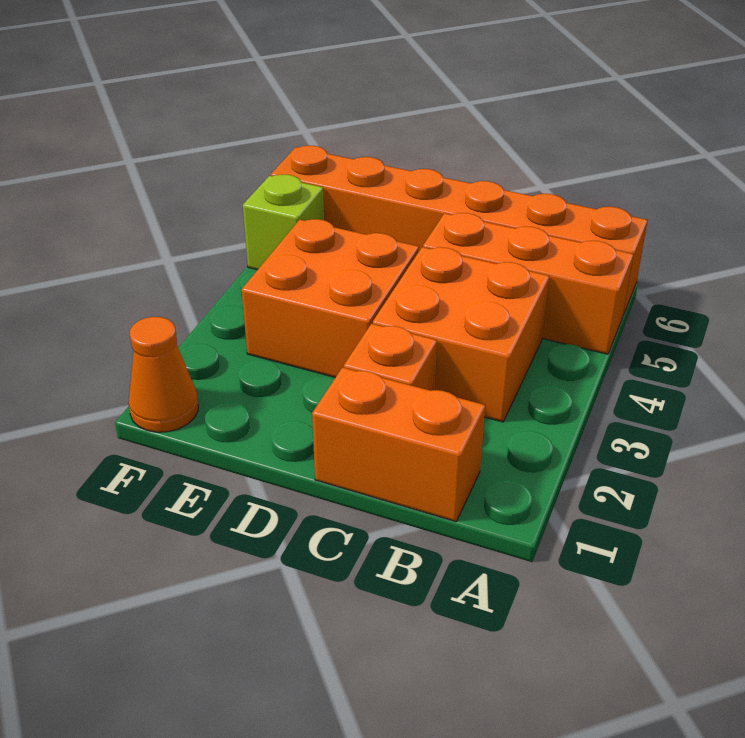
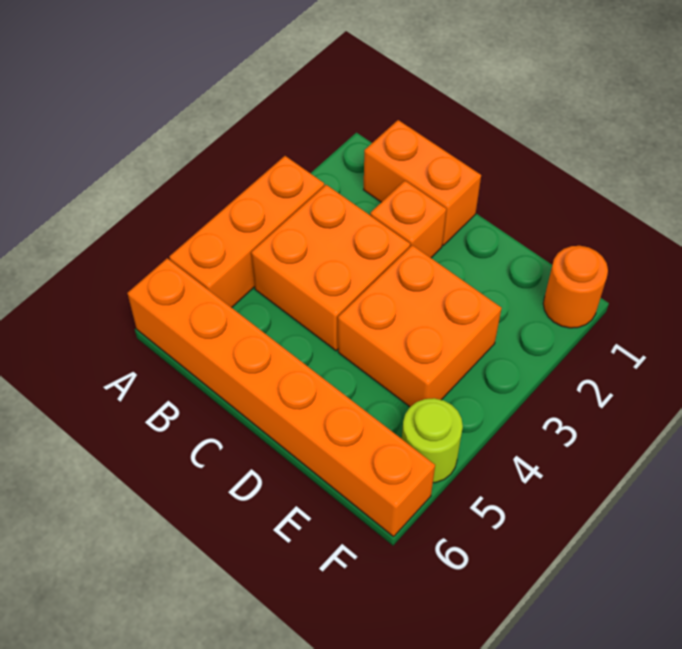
orange brick A5:C5 level 1 -> orange brick A3:A5 level 1
orange cone F1 level 1 -> orange round brick F1 level 1
lime brick F5 level 1 -> lime round brick F5 level 1

